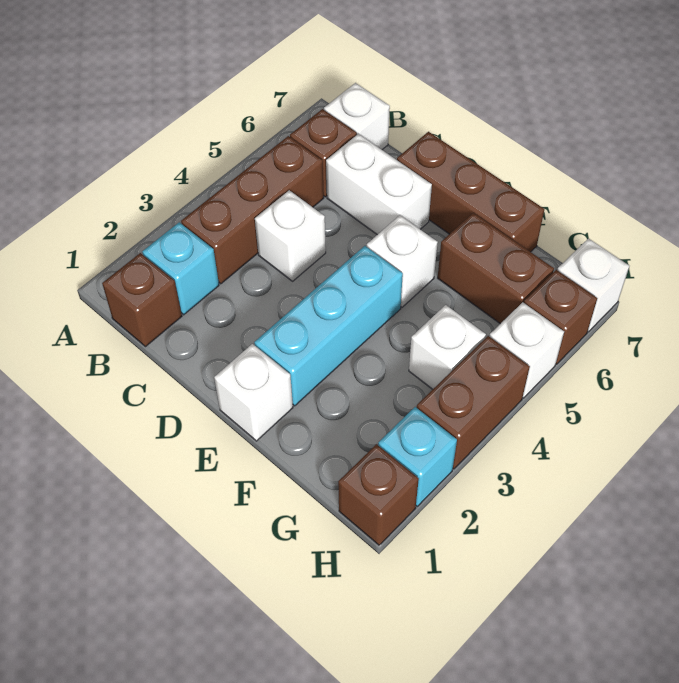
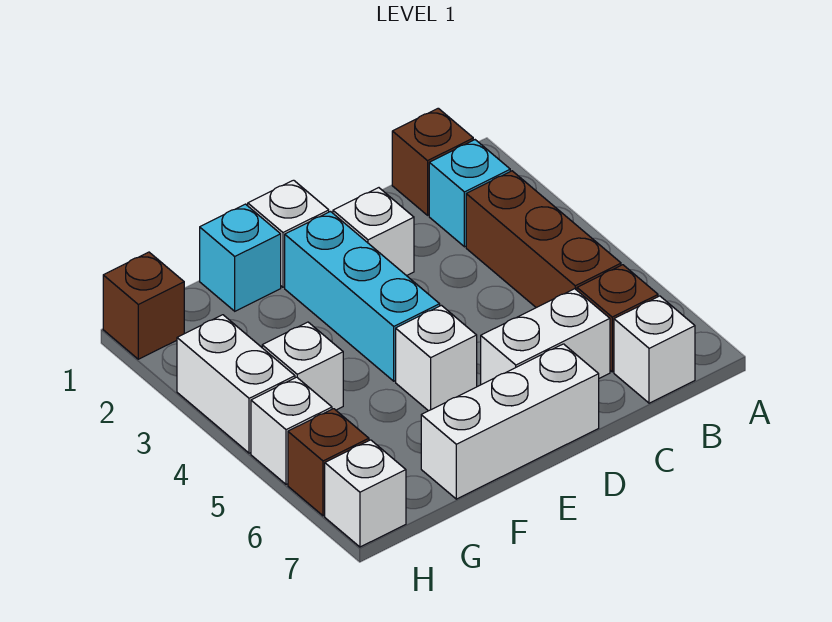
white brick C4 level 1 -> white brick D2 level 1
brown brick D7:F7 level 1 -> white brick D7:F7 level 1
brown brick F6:G6 level 1 -> none
cyan brick H2 level 1 -> cyan brick F1 level 1
brown brick H3:H4 level 1 -> white brick H3:H4 level 1

